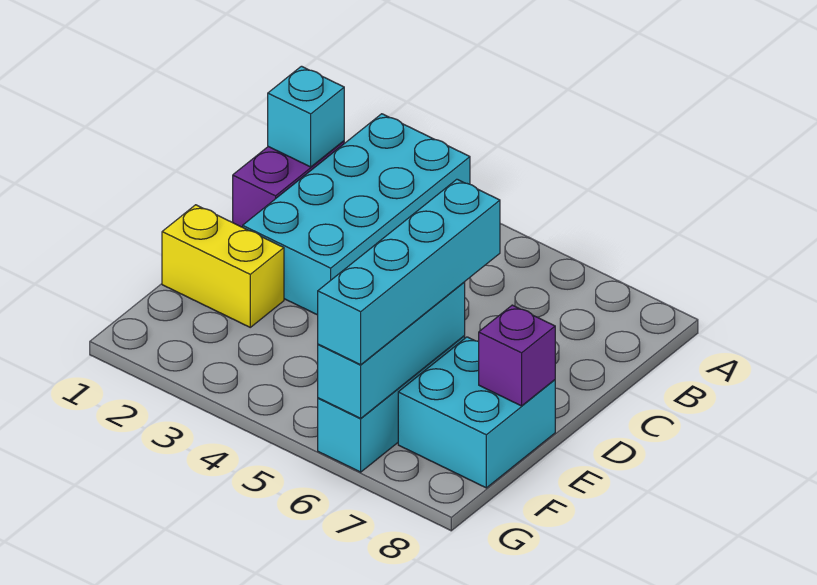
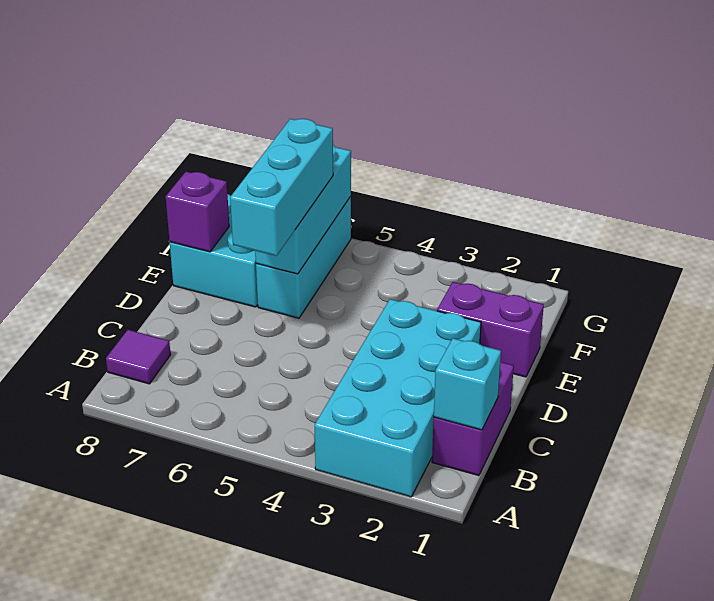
none -> purple tile B8 level 1
cyan brick D6:G6 level 3 -> cyan brick D6:F6 level 3
yellow brick E1:E2 level 1 -> purple brick E1:E2 level 1

